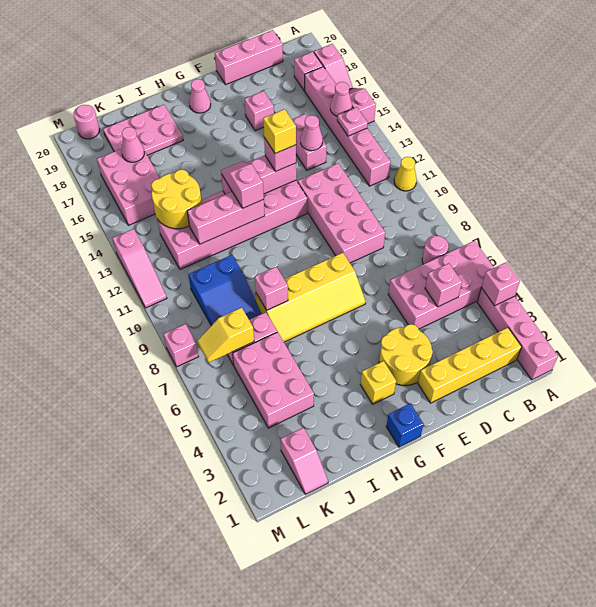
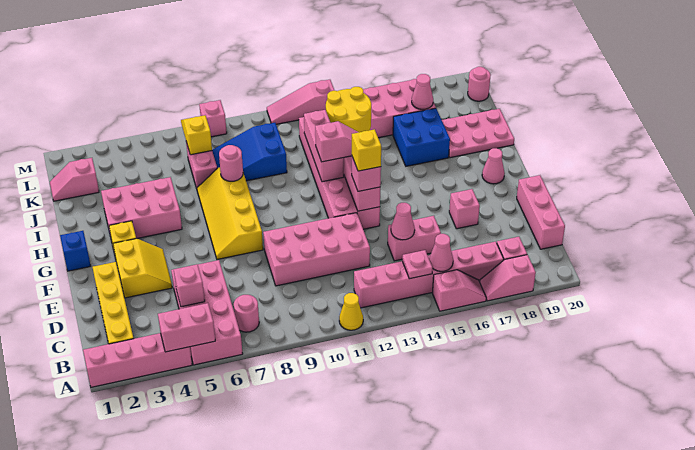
pink brick A4 level 2 -> pink brick A4:A5 level 2
yellow round brick E3:F4 level 1 -> yellow slope E3:F4 level 1 top 3
pink brick I8 level 2 -> pink round brick I8 level 2
none -> blue brick I16:J17 level 1
pink plate I18:K19 level 1 -> pink plate I18:J20 level 1
pink brick J4:K6 level 1 -> pink brick H3:I5 level 1

